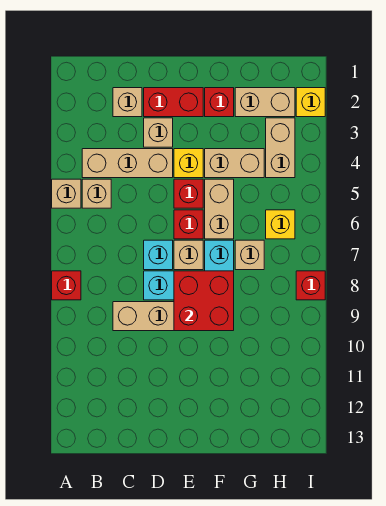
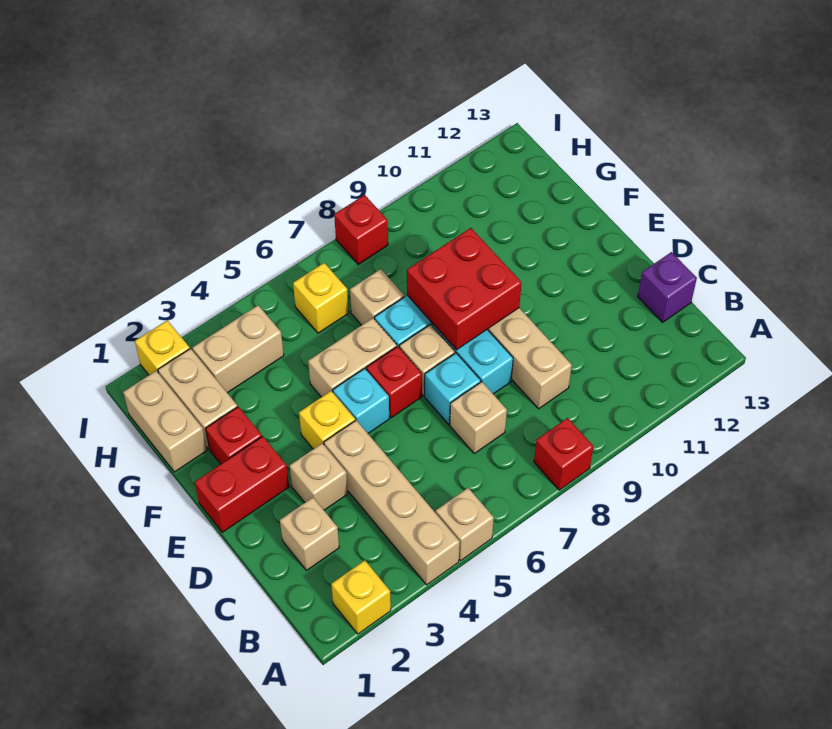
none -> yellow brick A2 level 1
tan brick B4:D4 level 1 -> tan brick A4:D4 level 1
tan brick B5 level 1 -> tan brick C7 level 1
none -> purple brick C13 level 1
red brick D2:E2 level 1 -> red brick E1:E2 level 1
red brick E5 level 1 -> cyan brick E5 level 1
tan brick F4:G4 level 1 -> tan brick G1:H1 level 1

